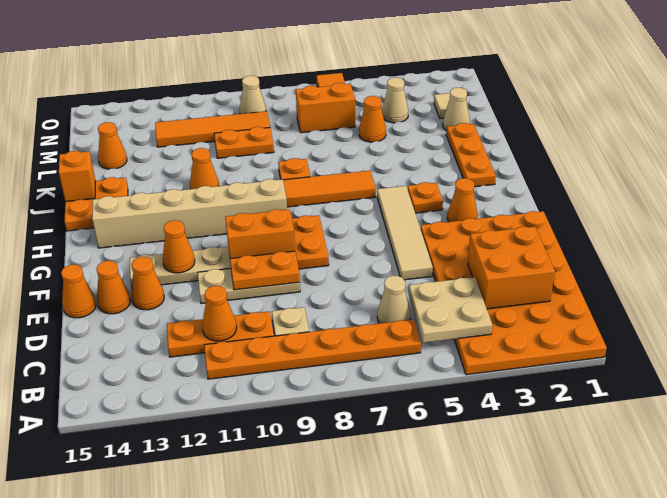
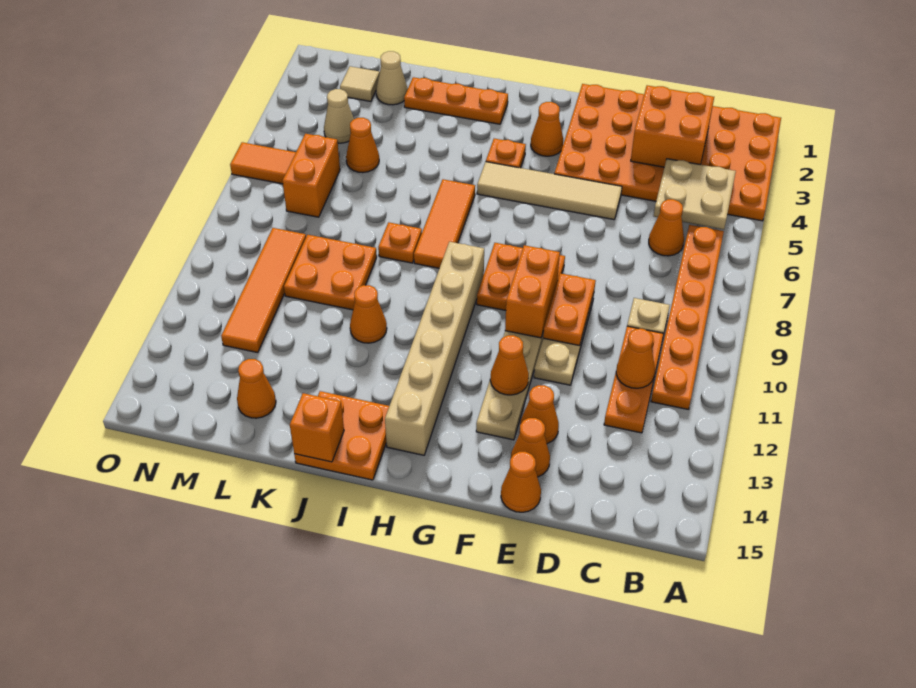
tan cone C6 level 1 -> orange cone C6 level 1
orange plate L9:L10 level 1 -> orange plate K9:L10 level 1
tan cone N9 level 1 -> none

